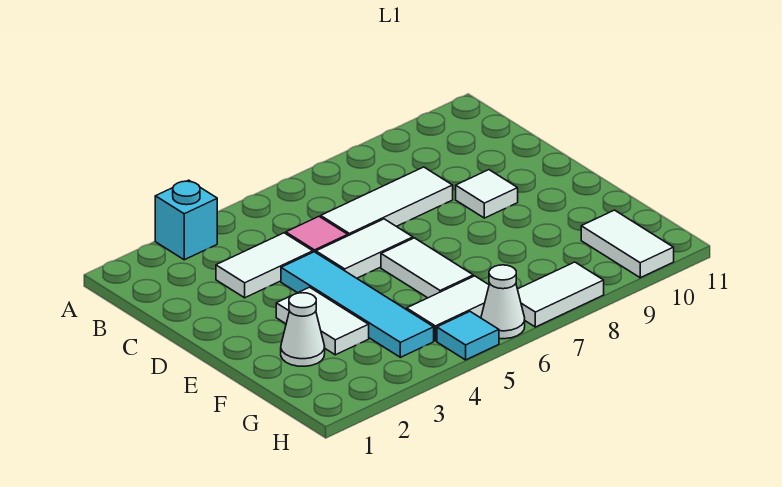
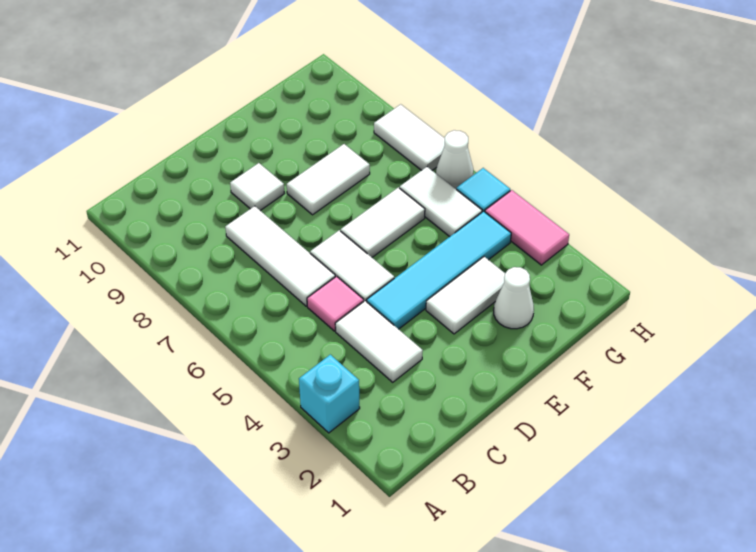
white tile G10:H10 level 1 -> white tile E8:F8 level 1
none -> pink tile H3:H4 level 1

